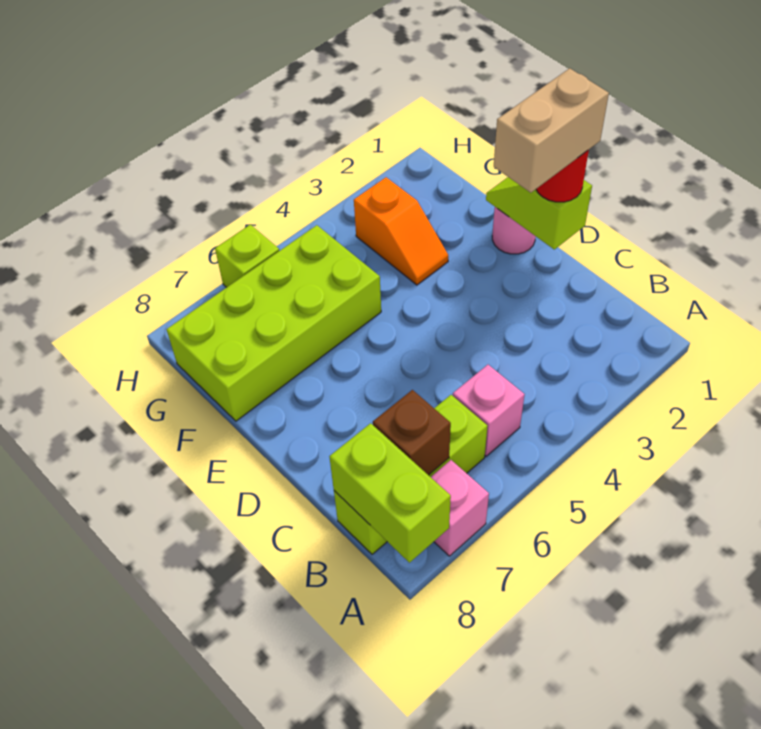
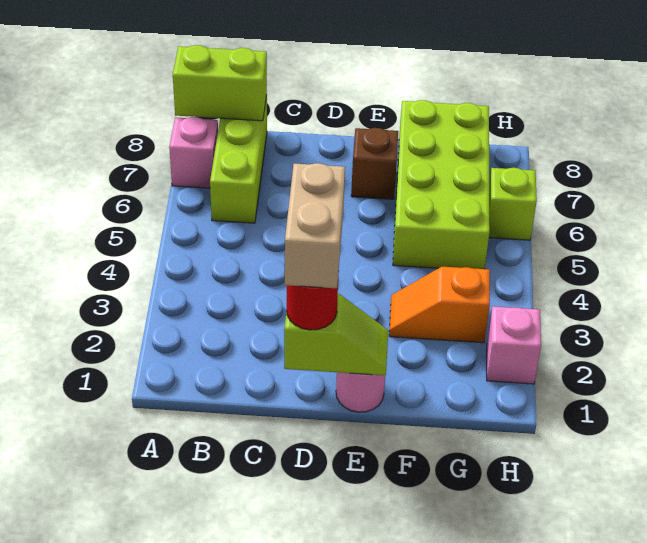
pink brick B5 level 1 -> pink brick H2 level 1
brown brick B7 level 2 -> brown brick E7 level 1

